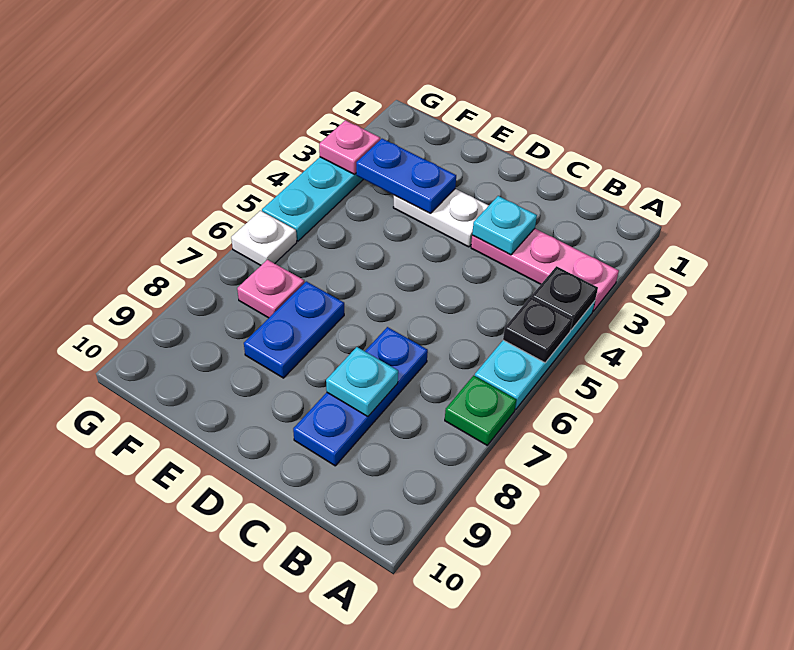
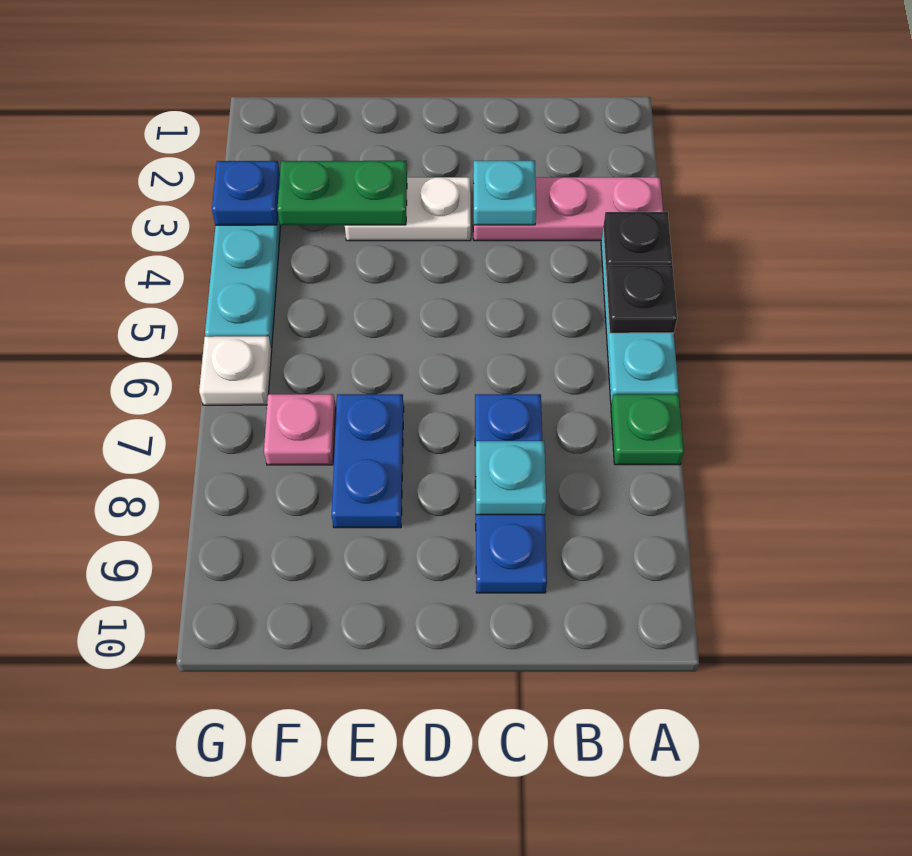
blue plate E3:F3 level 2 -> green plate E3:F3 level 2
pink plate G3 level 2 -> blue plate G3 level 2

